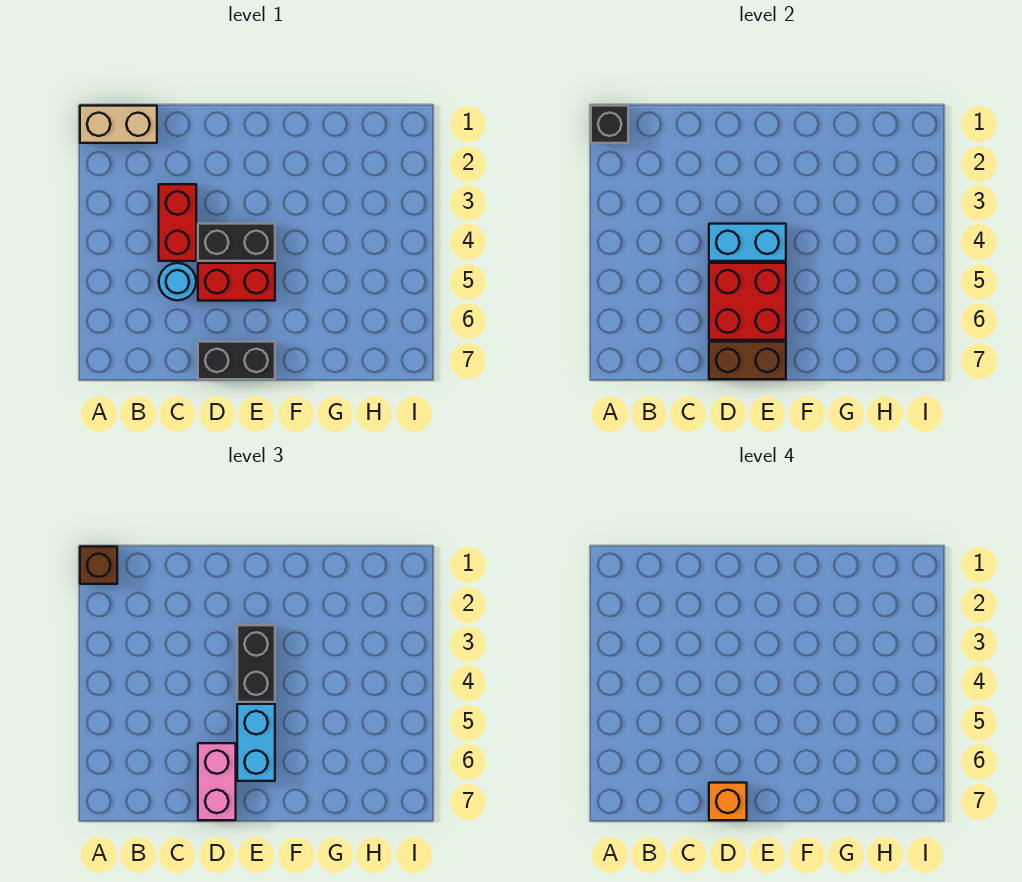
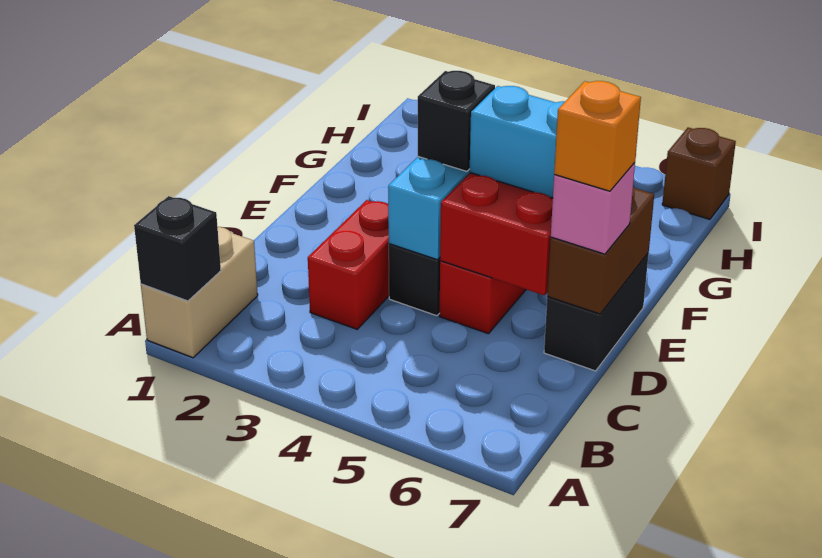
brown brick A1 level 3 -> brown brick I7 level 1
red brick C3:C4 level 1 -> red brick C3:D3 level 1
cyan round brick C5 level 1 -> none
pink brick D6:D7 level 3 -> pink brick D7 level 3
black brick E3:E4 level 3 -> black brick E4 level 3

